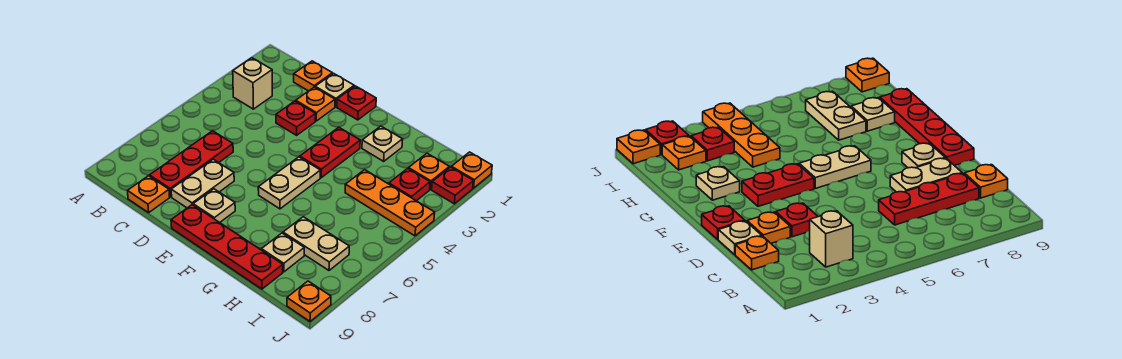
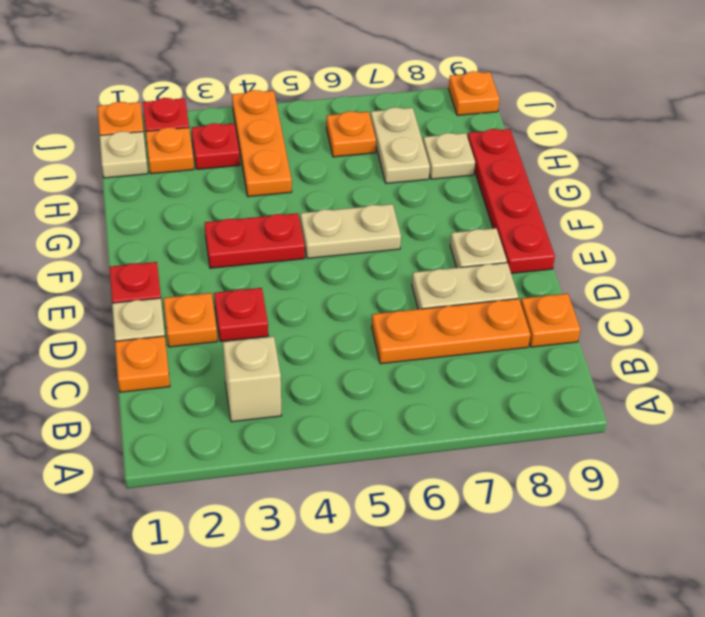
red plate C6:C8 level 1 -> orange plate C6:C8 level 1
tan plate G2 level 1 -> tan plate I1 level 1
none -> orange plate I6 level 1

